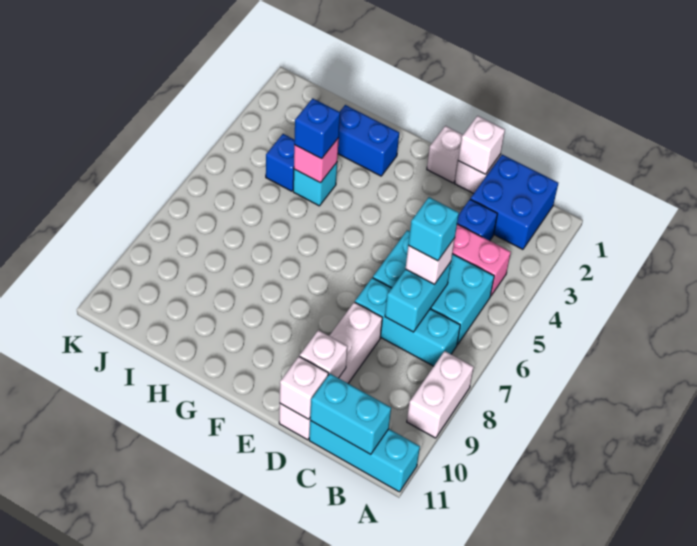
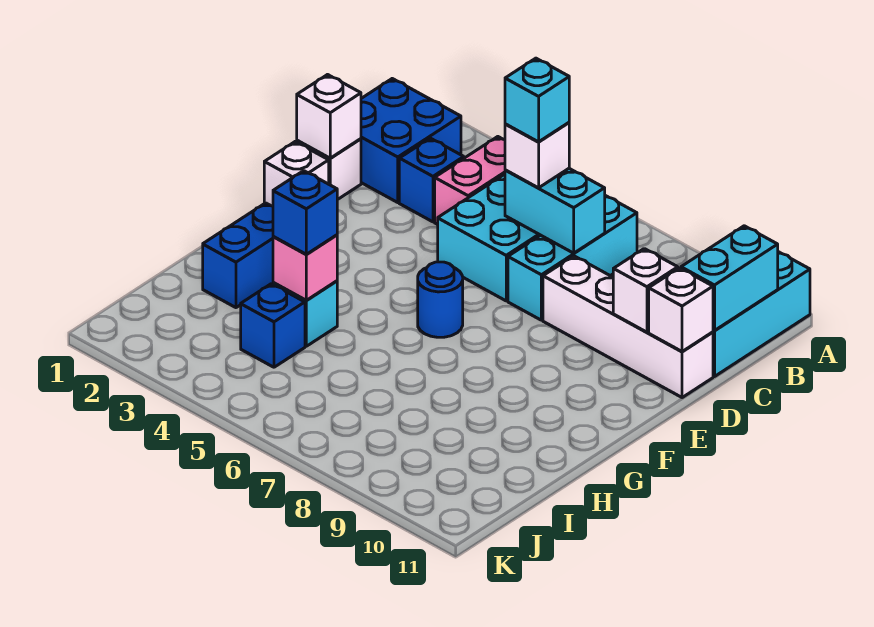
white brick A8:A9 level 1 -> none
none -> blue round brick F6 level 1

